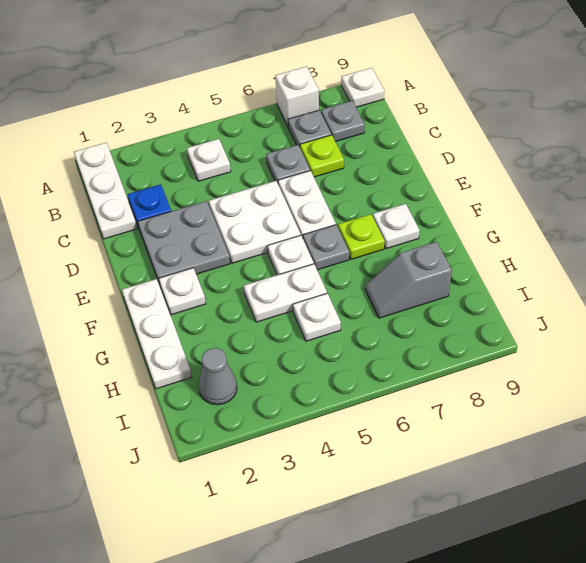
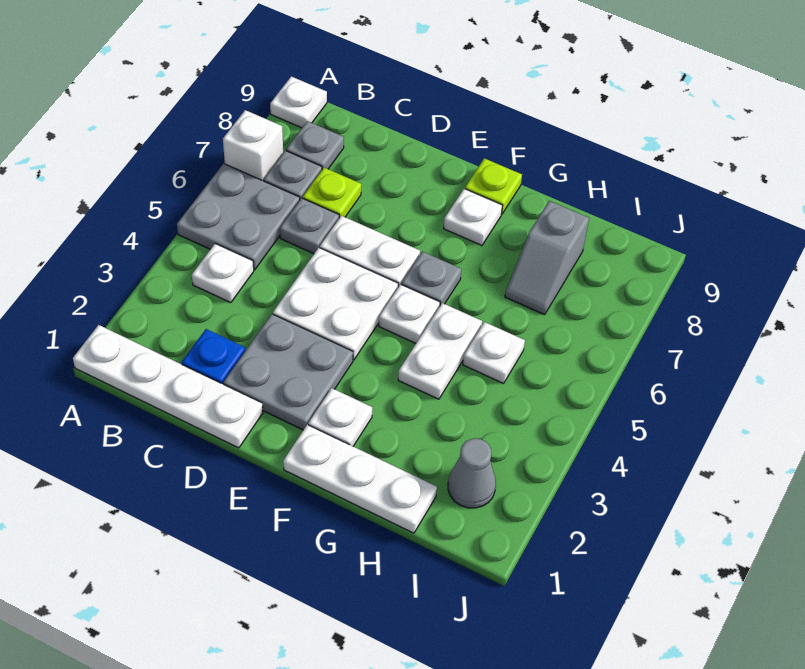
white plate A1:C1 level 1 -> white plate A1:D1 level 1
none -> grey plate A5:B6 level 1
lime plate F7 level 1 -> lime plate F9 level 1

